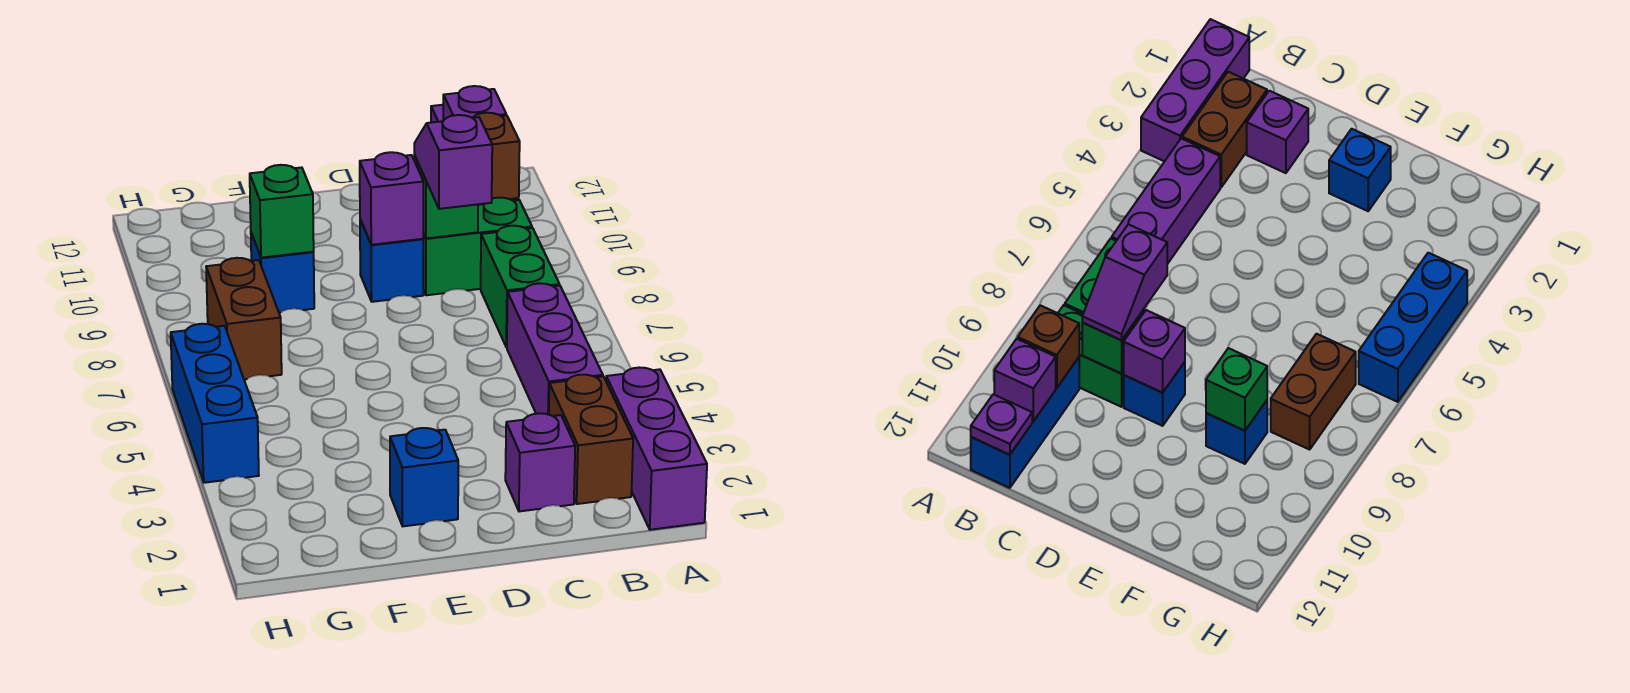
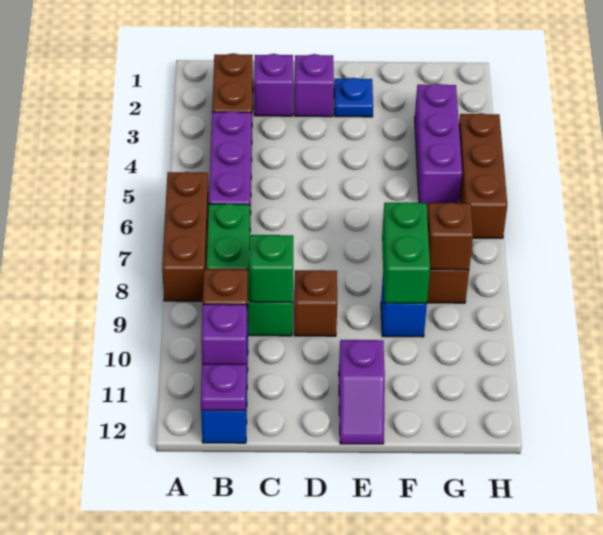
purple brick A1:A3 level 1 -> purple brick G3:G5 level 1
none -> brown brick A6:A8 level 1
purple slope C8:C9 level 3 top 8 -> purple slope E11:E12 level 1 top 11
blue brick D9 level 1 -> brown brick D9 level 1
purple brick D9 level 2 -> purple brick D2 level 1
blue brick E2 level 1 -> blue plate E2 level 1
green brick F9 level 2 -> green brick F8:F9 level 2
none -> brown brick G8 level 2
blue brick H4:H6 level 1 -> brown brick H4:H6 level 1

